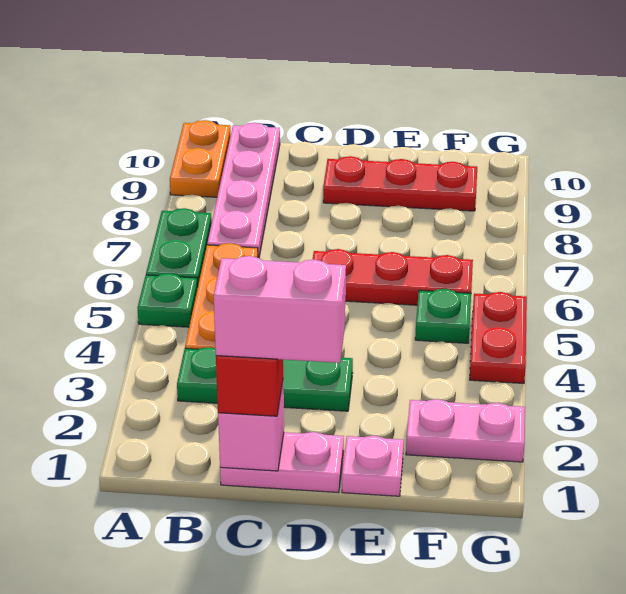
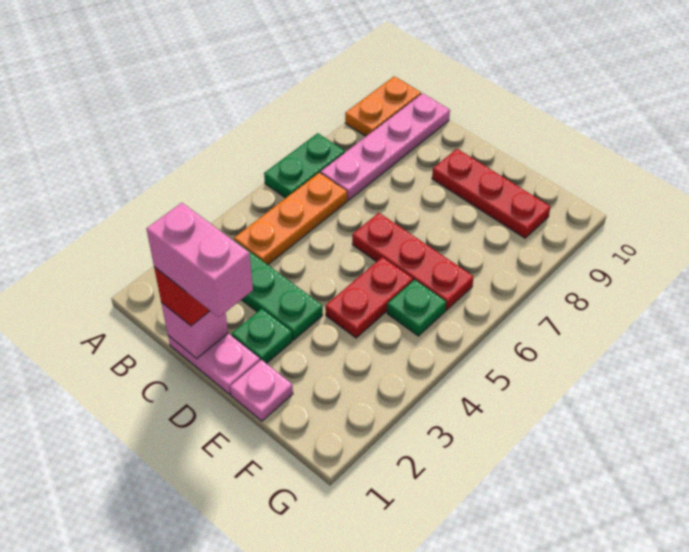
green plate A5 level 1 -> green plate D2 level 1
pink plate F2:G2 level 1 -> none
red plate G4:G5 level 1 -> red plate E4:E5 level 1

